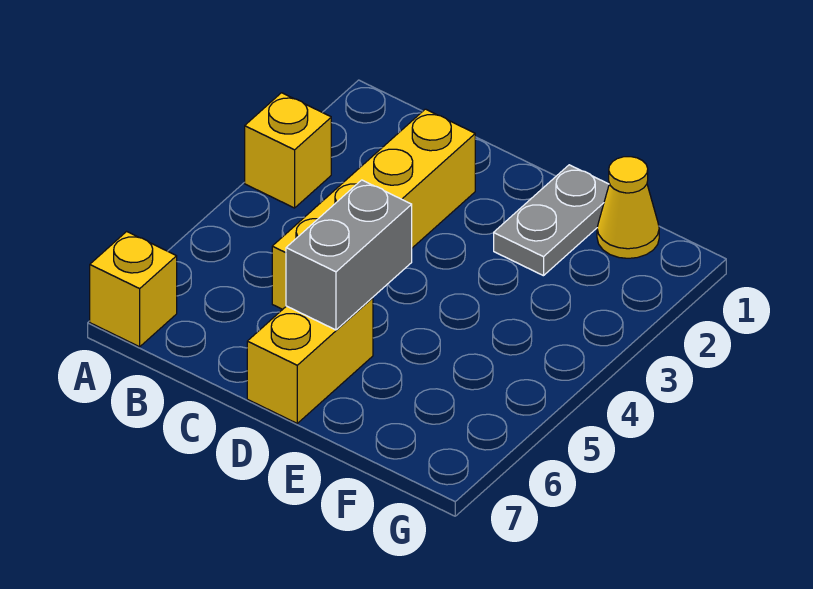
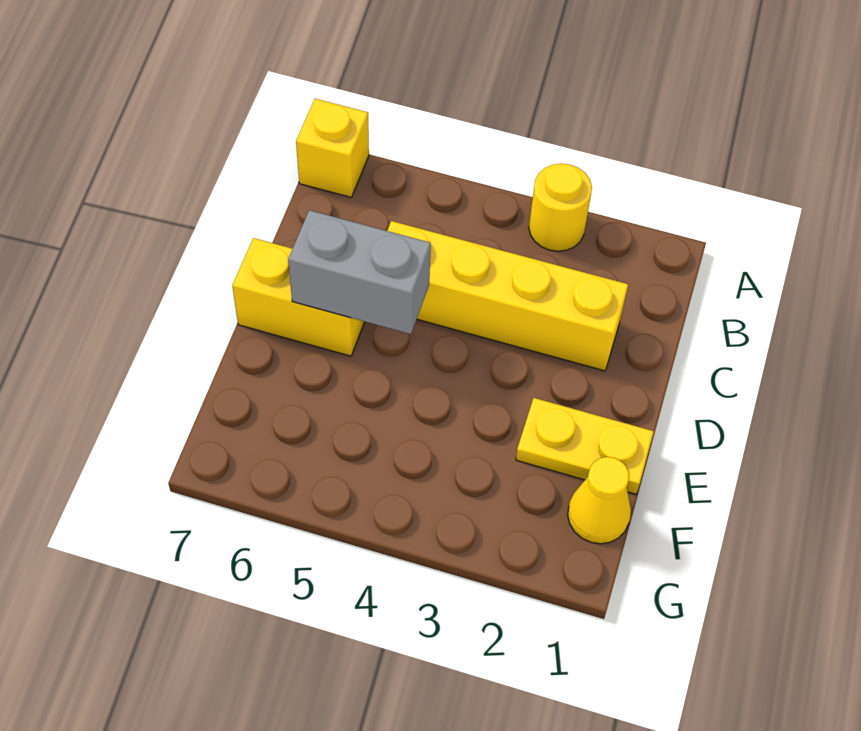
yellow brick A3 level 1 -> yellow round brick A3 level 1
grey plate E1:E2 level 1 -> yellow plate E1:E2 level 1

